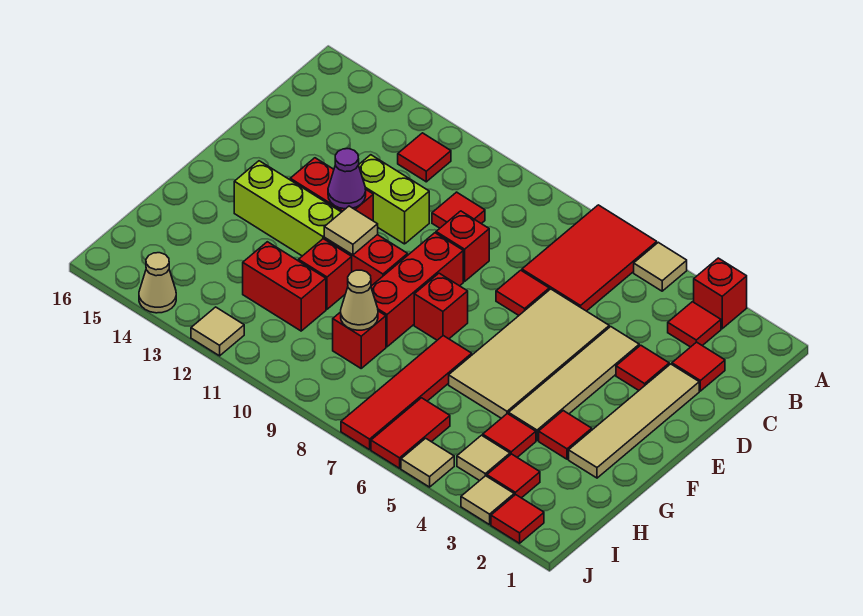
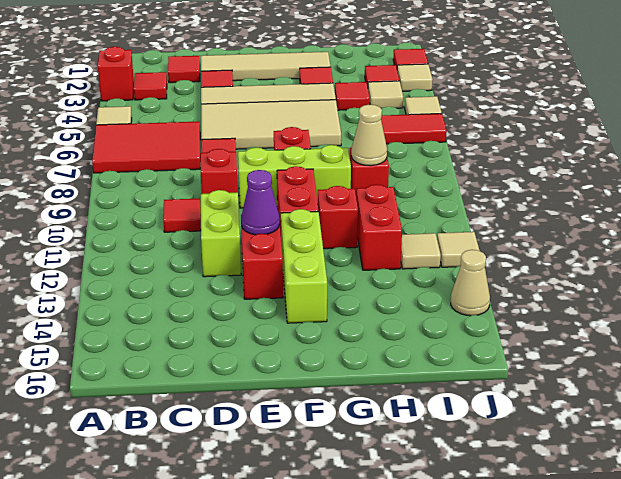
red tile B12 level 1 -> none
red brick E9:G9 level 1 -> lime brick E9:G9 level 1
tan tile F11 level 2 -> tan tile I12 level 1
red tile G7:J7 level 1 -> none

